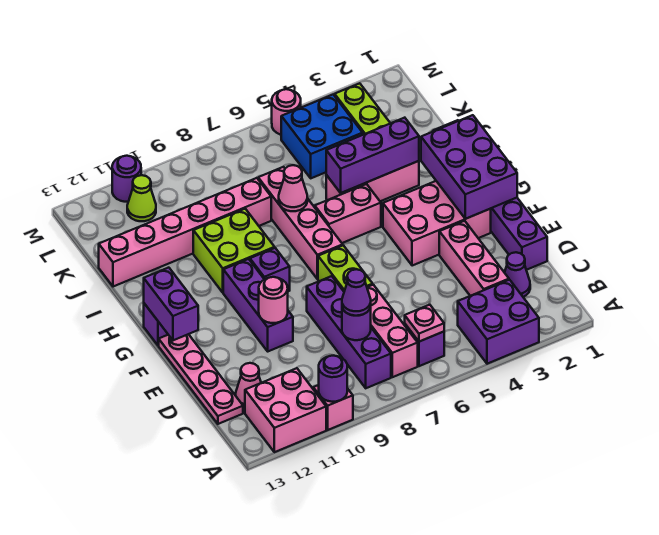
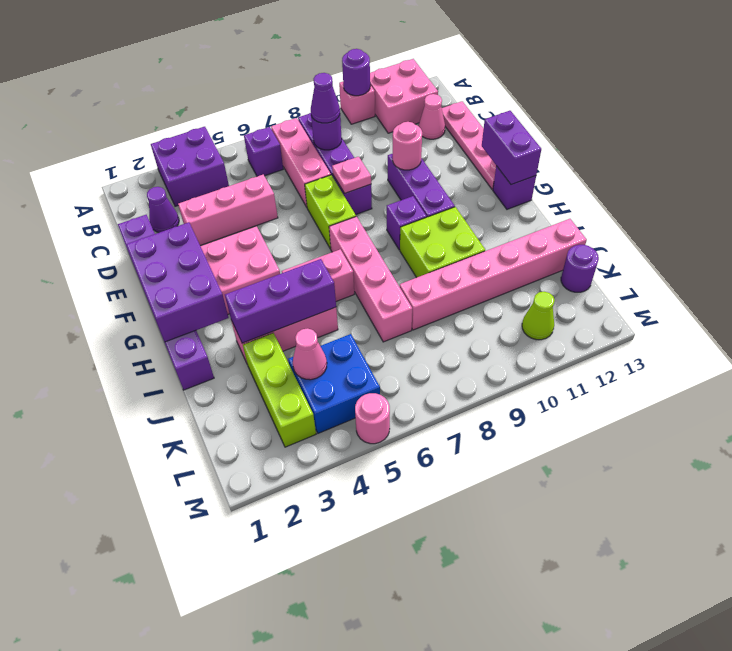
pink plate B6 level 2 -> pink plate E8 level 2
pink brick C3:E3 level 1 -> pink brick D3:D5 level 1
pink cone I7 level 2 -> pink cone K4 level 2
purple round brick M11 level 1 -> purple round brick K13 level 1

